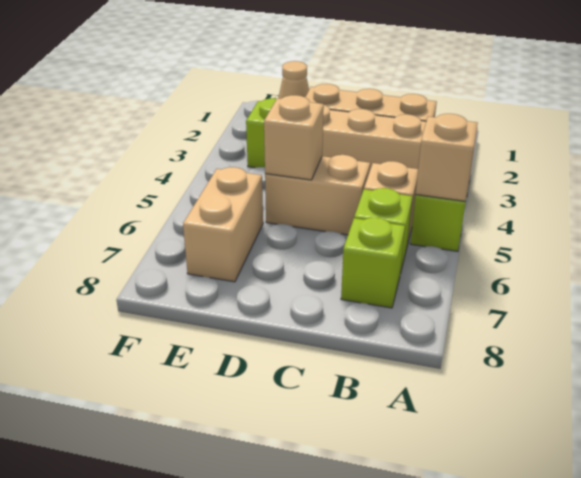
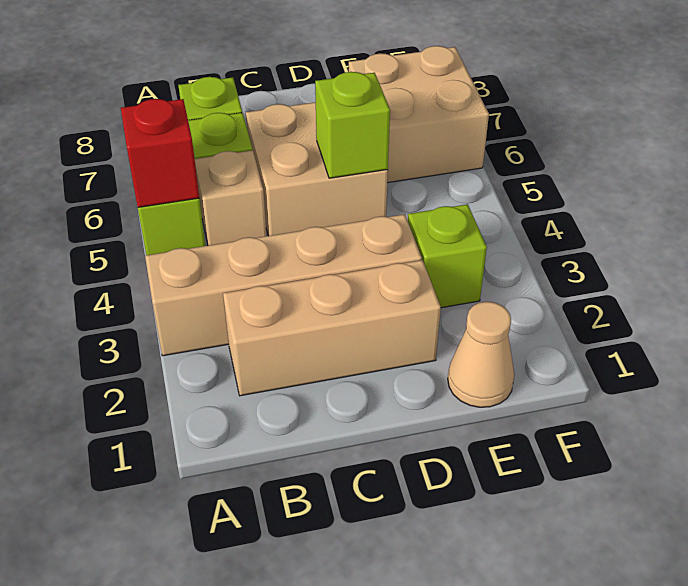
tan brick A5 level 2 -> red brick A5 level 2
tan brick C5:D5 level 1 -> tan brick C5:D6 level 1
tan brick D5 level 2 -> lime brick D5 level 2
tan brick E6:E7 level 1 -> tan brick E6:F7 level 1

